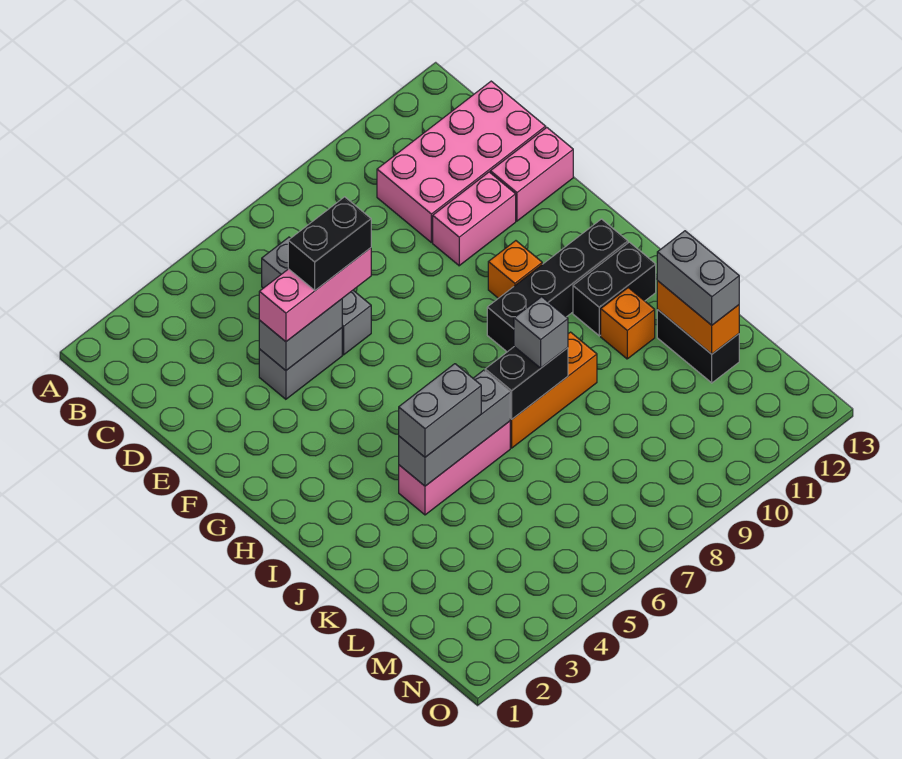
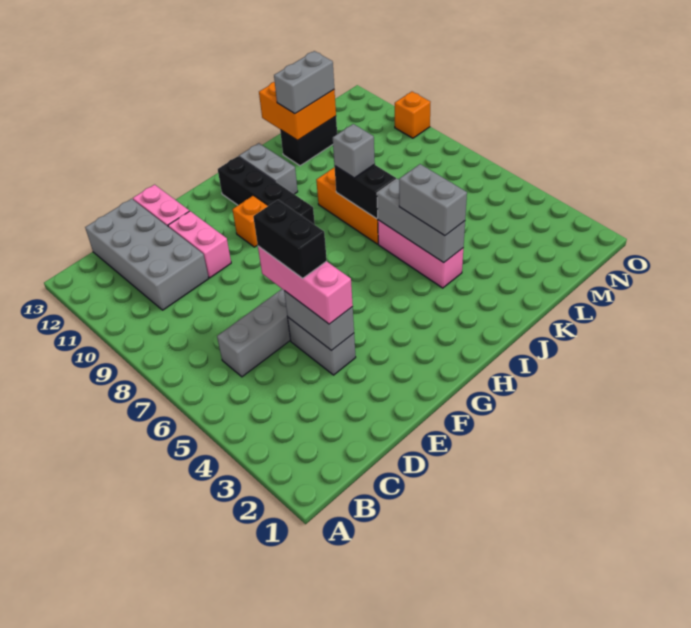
pink brick C10:D13 level 1 -> grey brick C10:D13 level 1
black brick I11:I12 level 1 -> grey brick I11:I12 level 1
orange brick J11 level 1 -> orange brick O10 level 1
orange brick K12:L12 level 2 -> orange brick K12:L13 level 2

